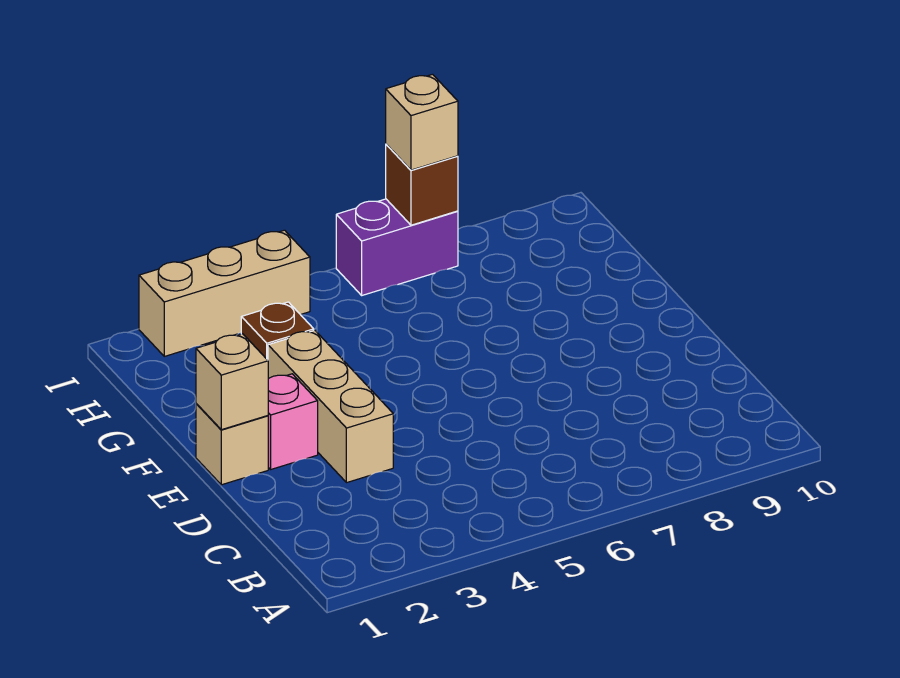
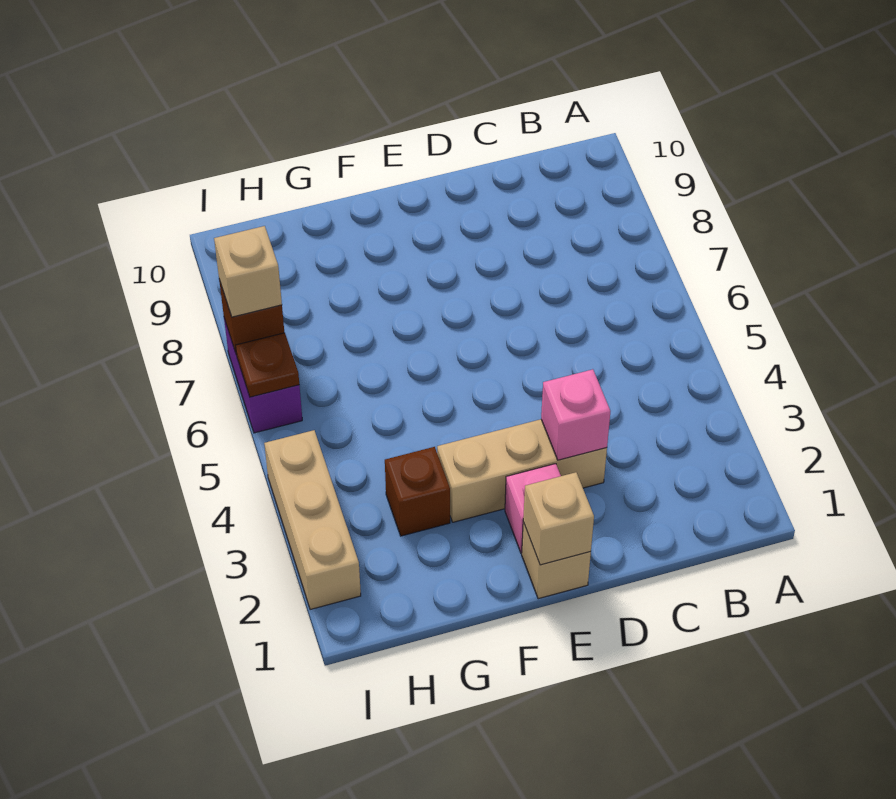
none -> pink brick D3 level 2
none -> brown plate I6 level 2

